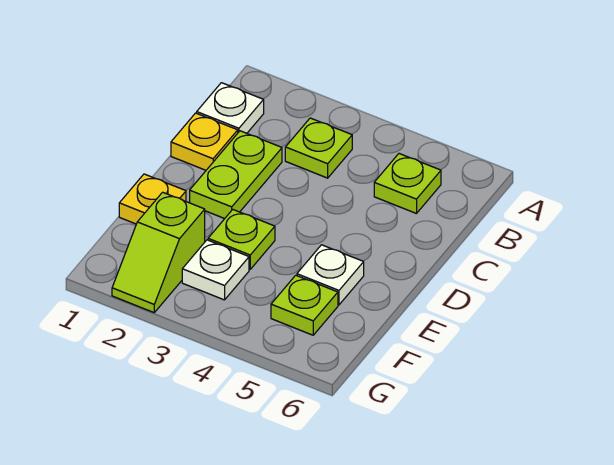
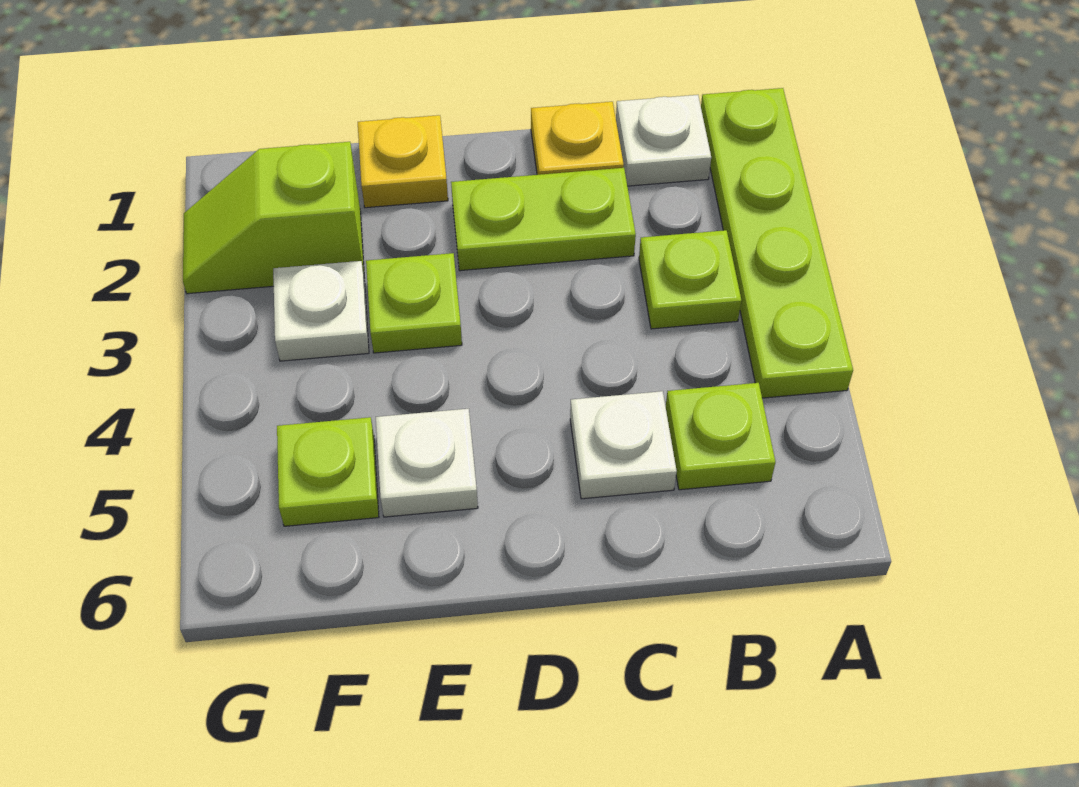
none -> lime plate A1:A4 level 1
none -> white plate C5 level 1

